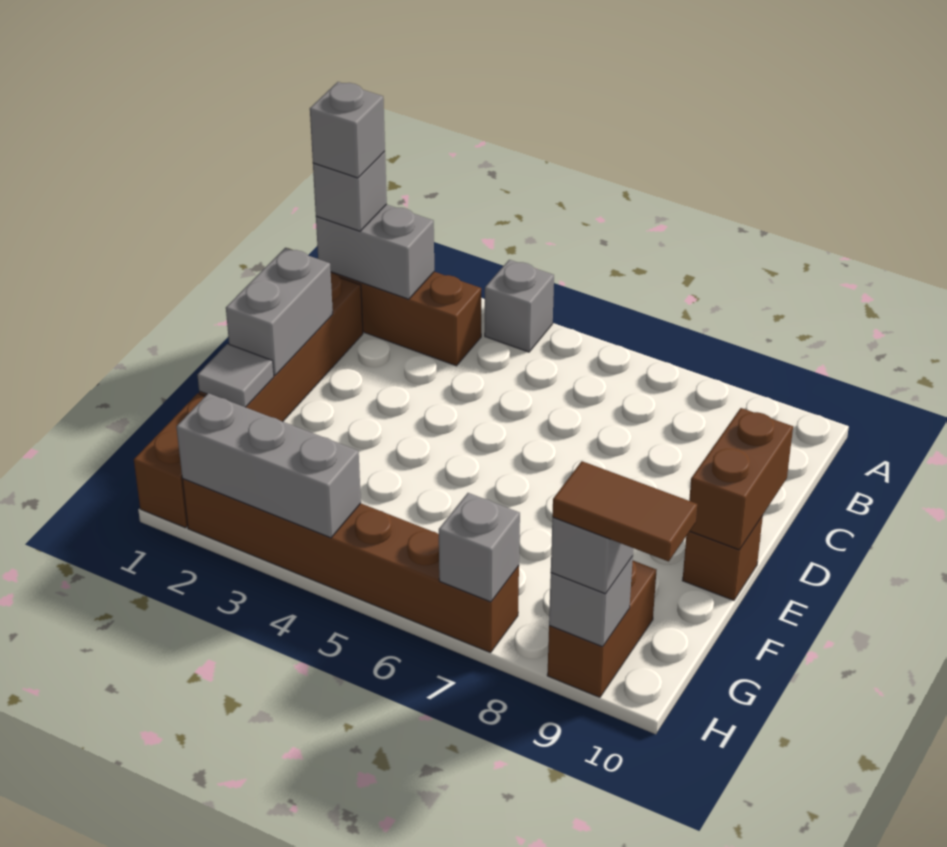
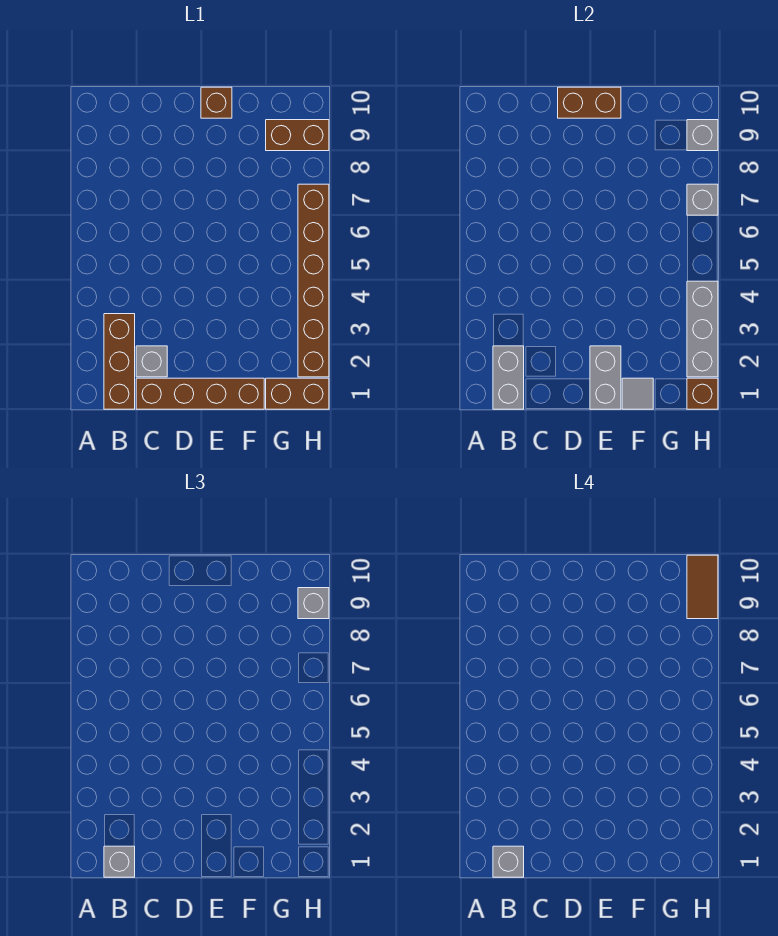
grey brick A4 level 1 -> grey brick C2 level 1
grey brick D1:E1 level 2 -> grey brick E1:E2 level 2
none -> brown brick H1 level 2

